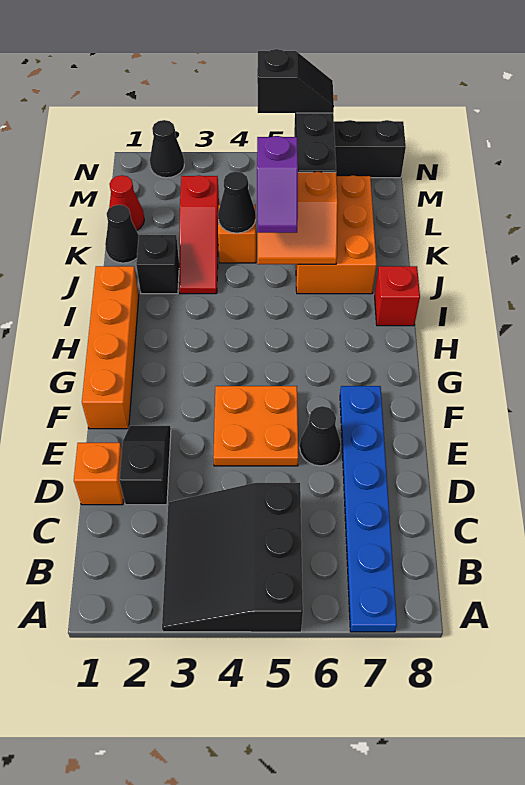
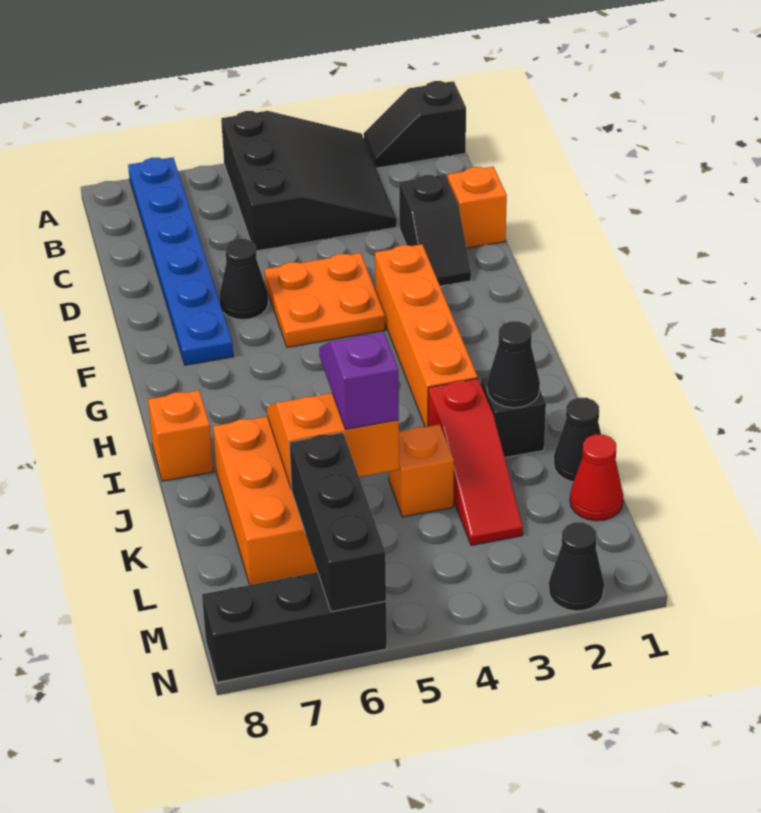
orange brick F1:I1 level 1 -> orange brick F3:I3 level 1
red brick I8 level 1 -> orange brick I8 level 1
red slope J3:L3 level 1 top L -> red slope J3:L3 level 1 top J
black cone K4 level 2 -> black cone J2 level 2
black slope N5:N6 level 3 top 5 -> black slope A1:A2 level 1 top 1

